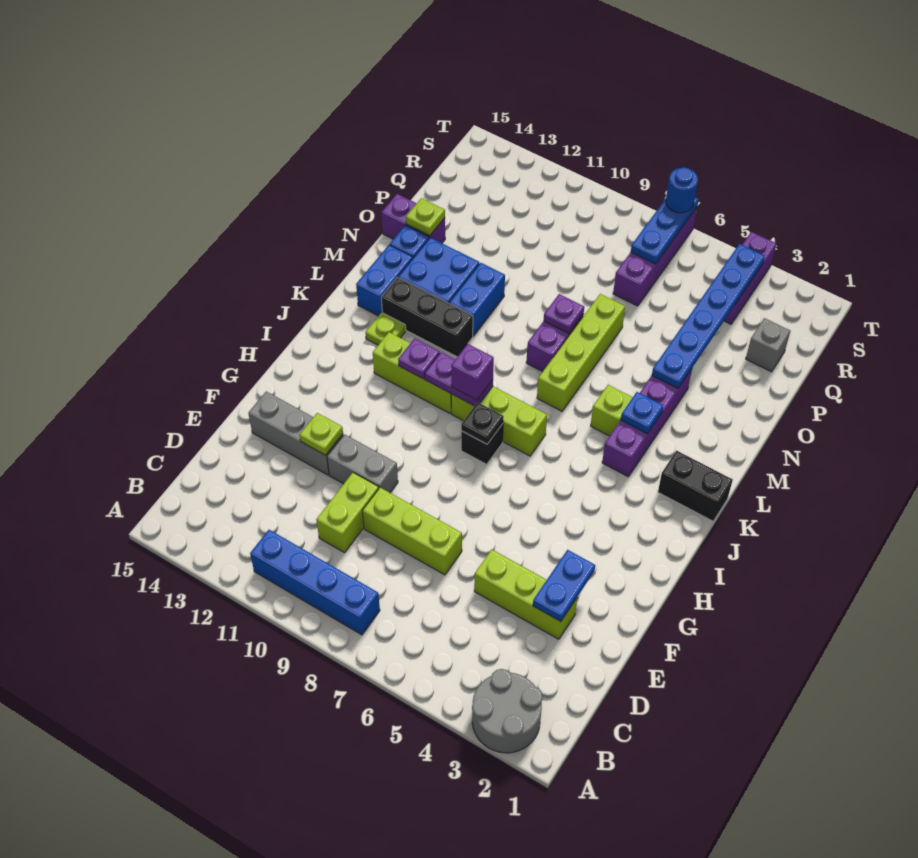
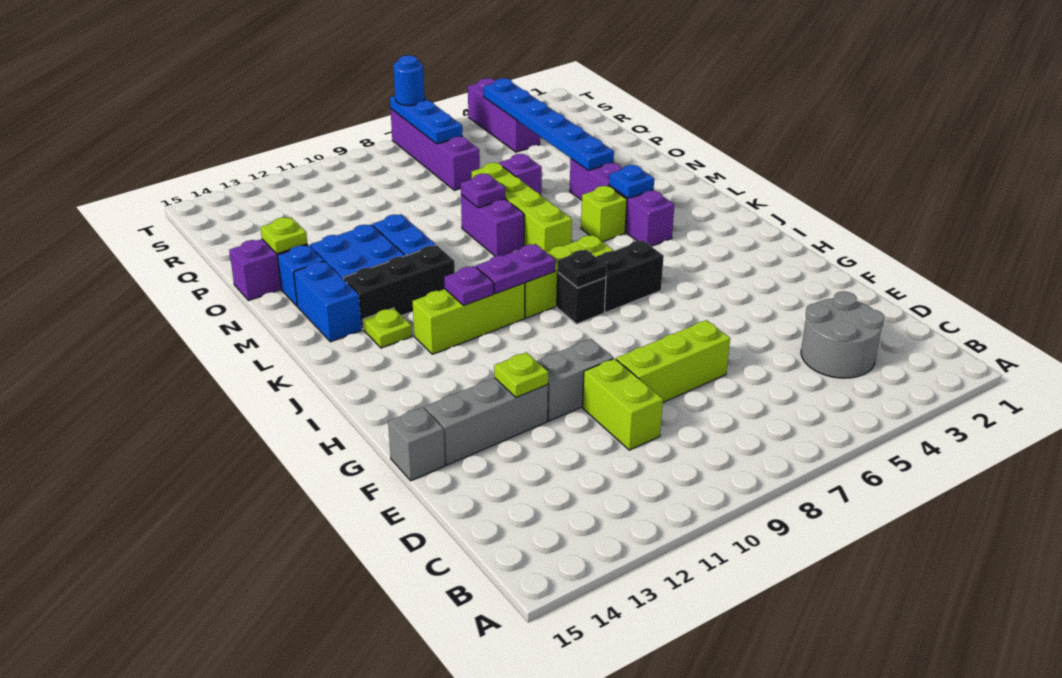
grey round brick A2:B3 level 1 -> grey round brick C3:D4 level 1
blue brick B8:B11 level 1 -> none
lime brick E3:E5 level 1 -> none
blue plate E3:F3 level 2 -> none
purple brick J9 level 3 -> purple brick O6 level 1
black brick K1:K2 level 1 -> black brick I6:I7 level 1
grey brick Q2 level 1 -> grey brick F15 level 1

